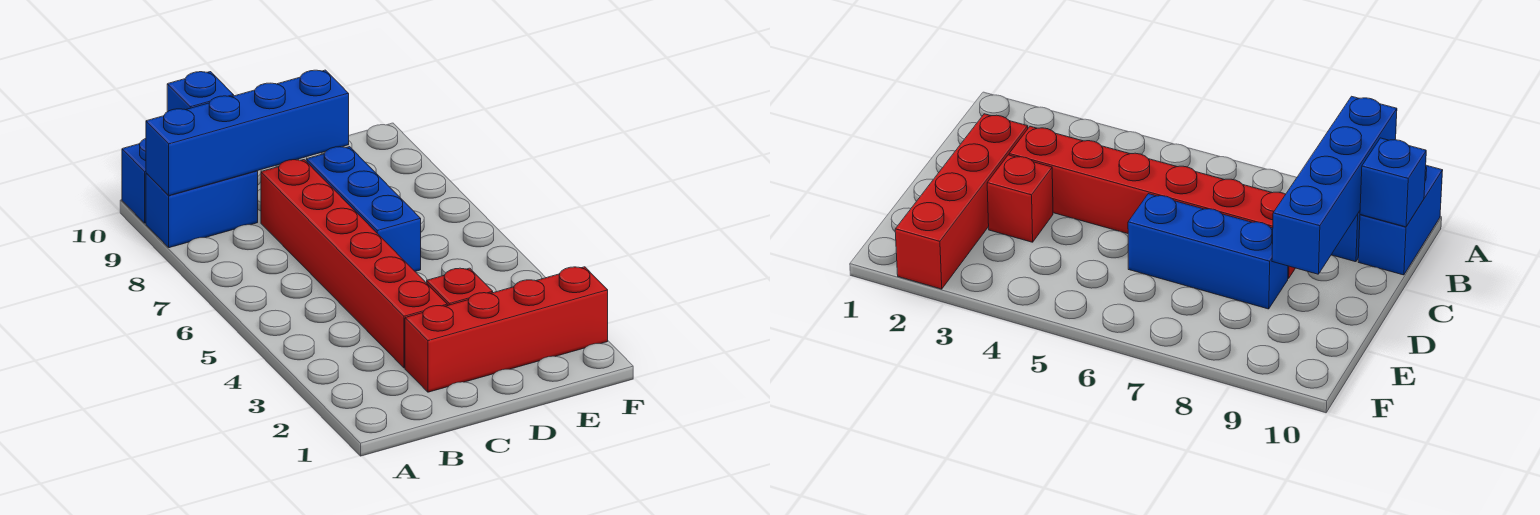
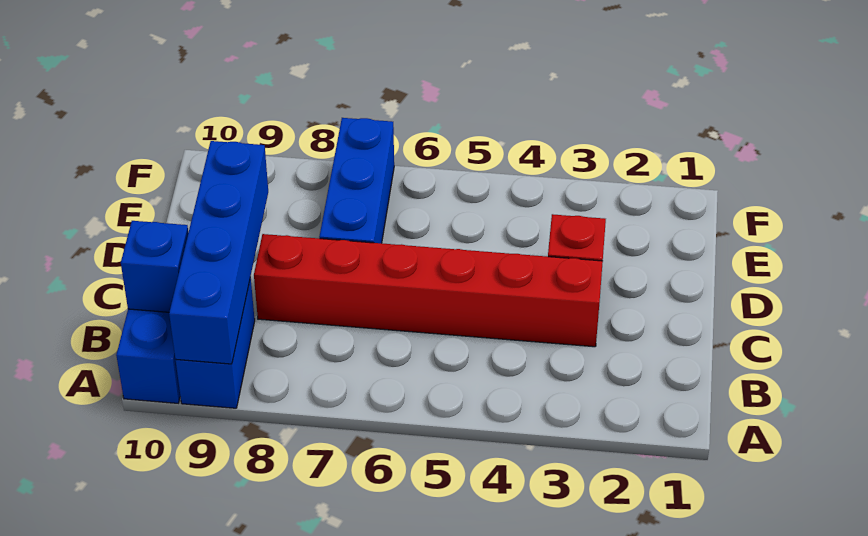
red brick C2:F2 level 1 -> none
blue brick D6:D8 level 1 -> blue brick D7:F7 level 1

